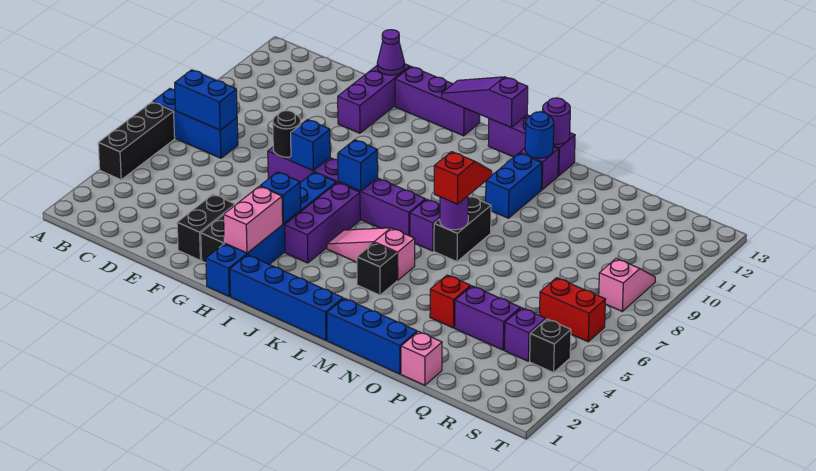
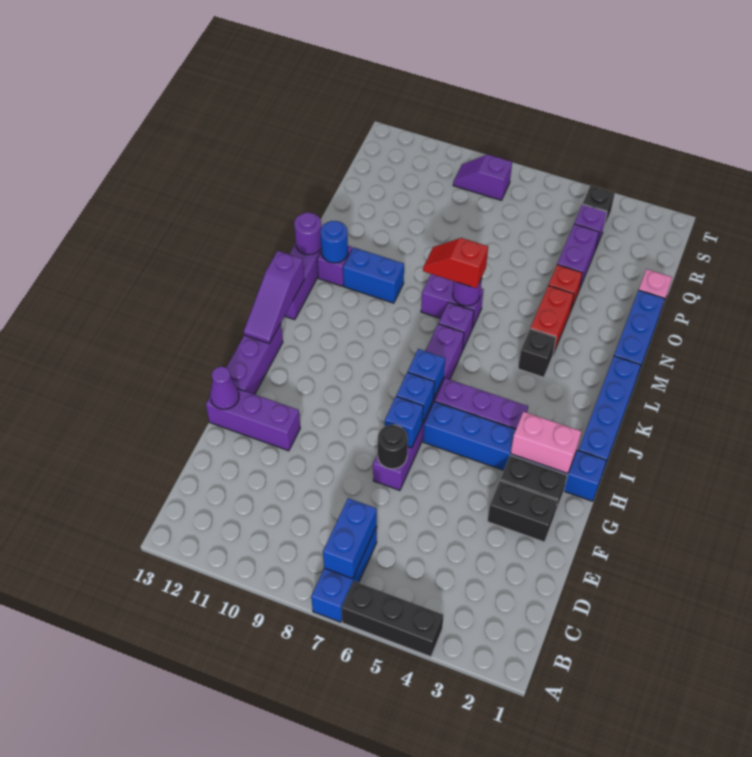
blue brick H4 level 2 -> blue brick H7 level 2
pink slope J5:L5 level 1 top L -> none
black brick M7:M8 level 1 -> purple brick M7:M8 level 1
red brick R6:S6 level 1 -> red brick M4:N4 level 1
pink slope S8:S9 level 1 top 8 -> purple slope S8:S9 level 1 top 8

